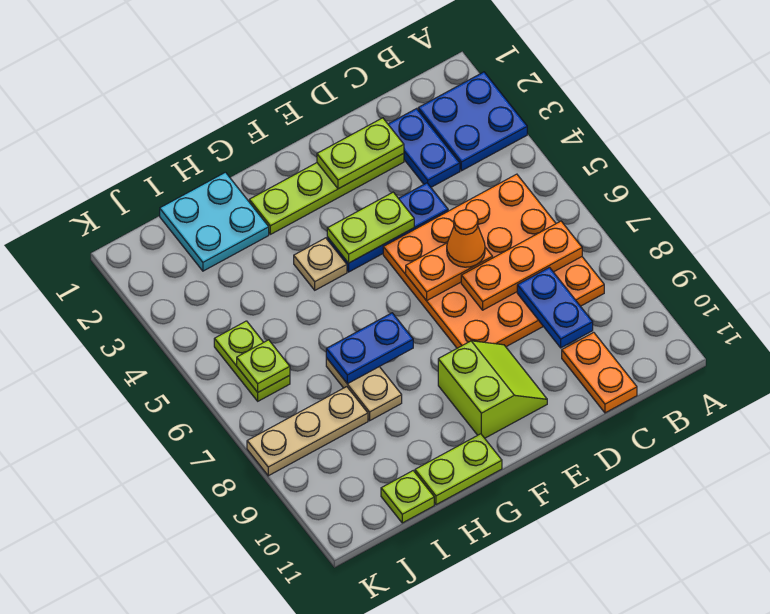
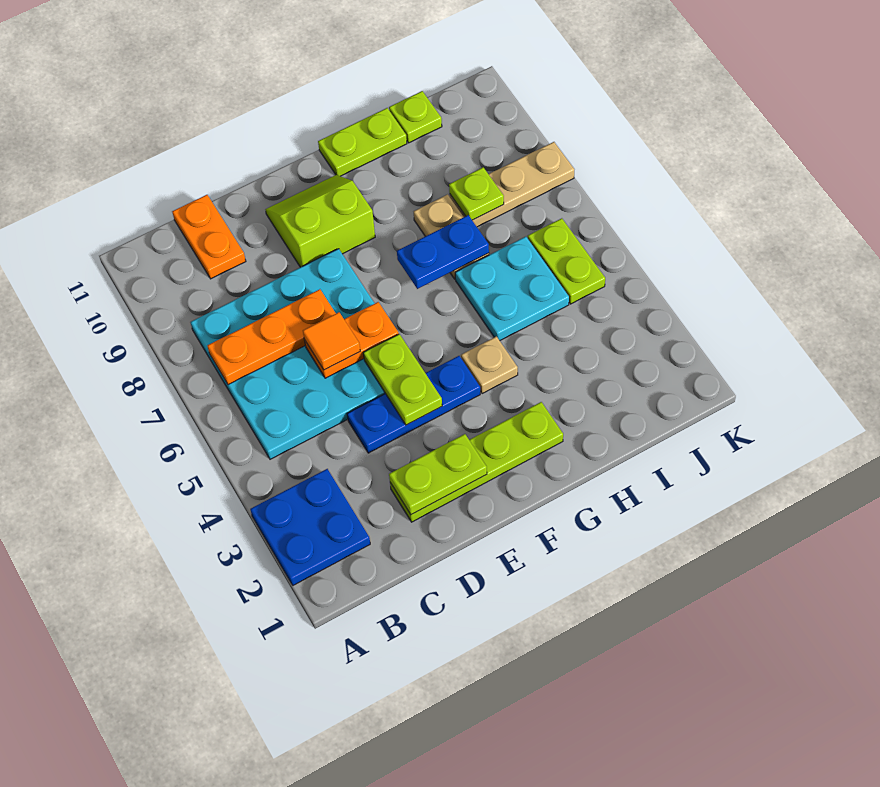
orange plate B5:E8 level 1 -> cyan plate B5:E8 level 1
blue plate C2:C3 level 1 -> none
blue plate C8:C9 level 2 -> none
orange cone D6 level 3 -> orange tile D6 level 3
lime plate E4:F4 level 2 -> lime plate E4:E5 level 2
lime slope E9:F10 level 1 top F -> lime slope E9:F10 level 1 top 9
cyan plate H1:I2 level 1 -> cyan plate H5:I6 level 1
lime plate J6 level 2 -> lime plate I8 level 2

